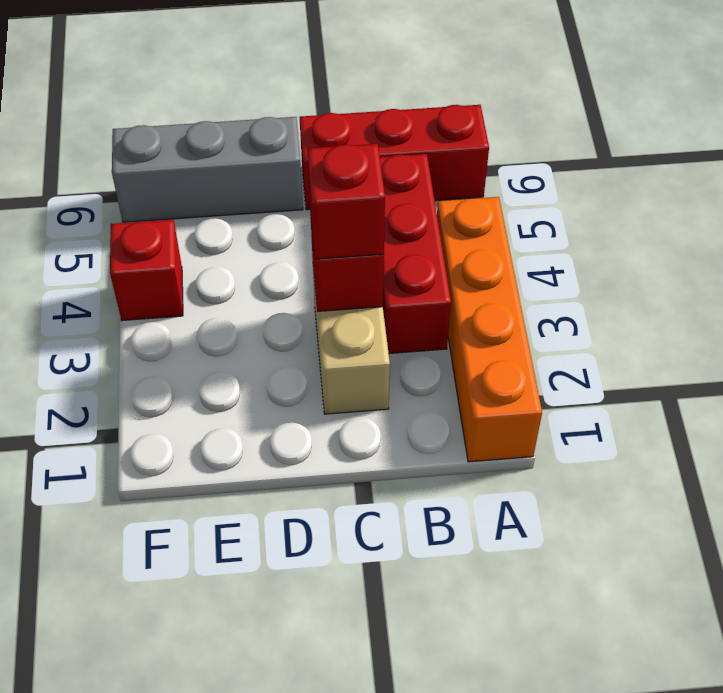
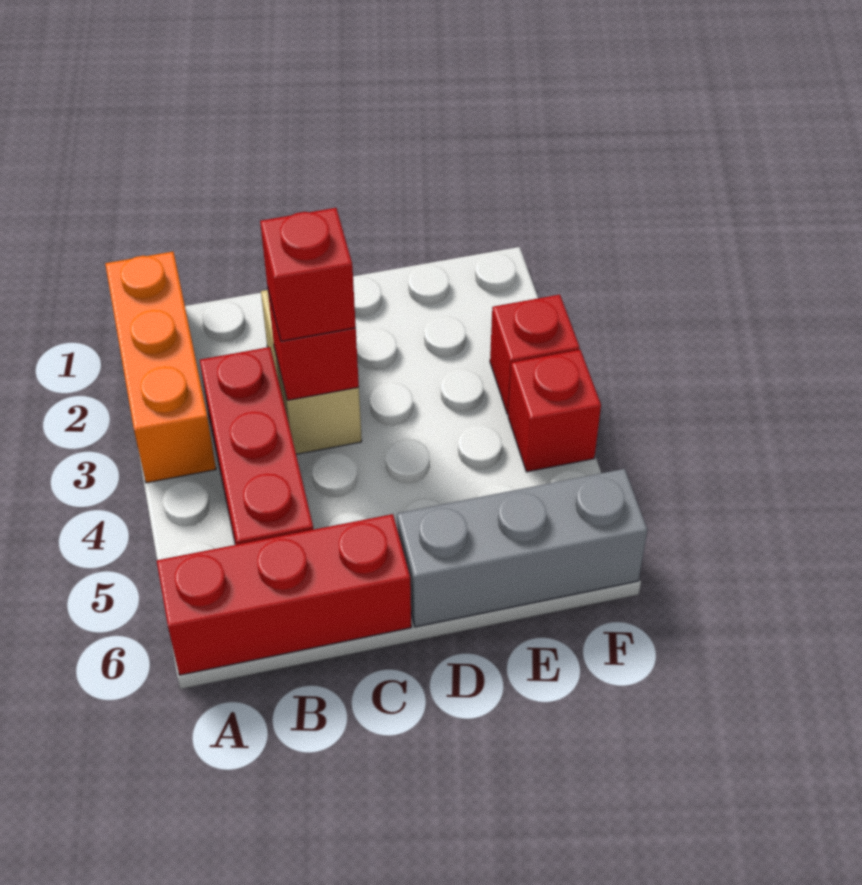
orange brick A1:A4 level 1 -> orange brick A1:A3 level 1
none -> red brick F3 level 1

